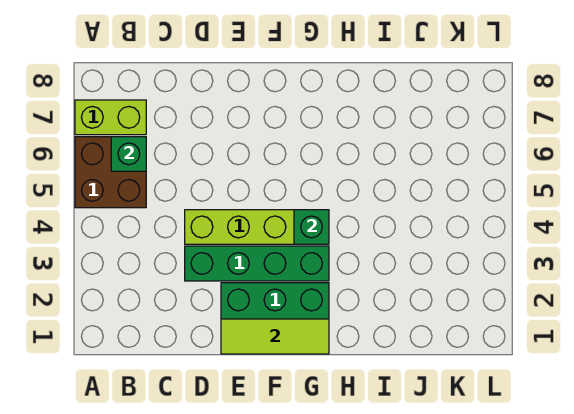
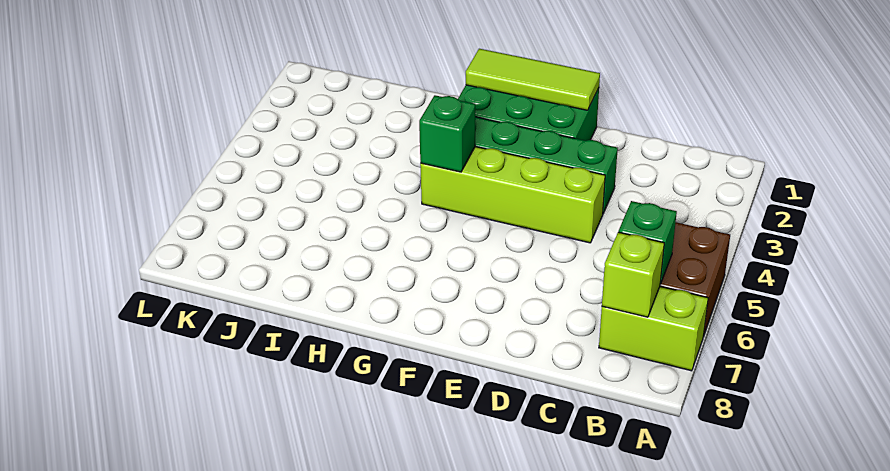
none -> lime brick B7 level 2

